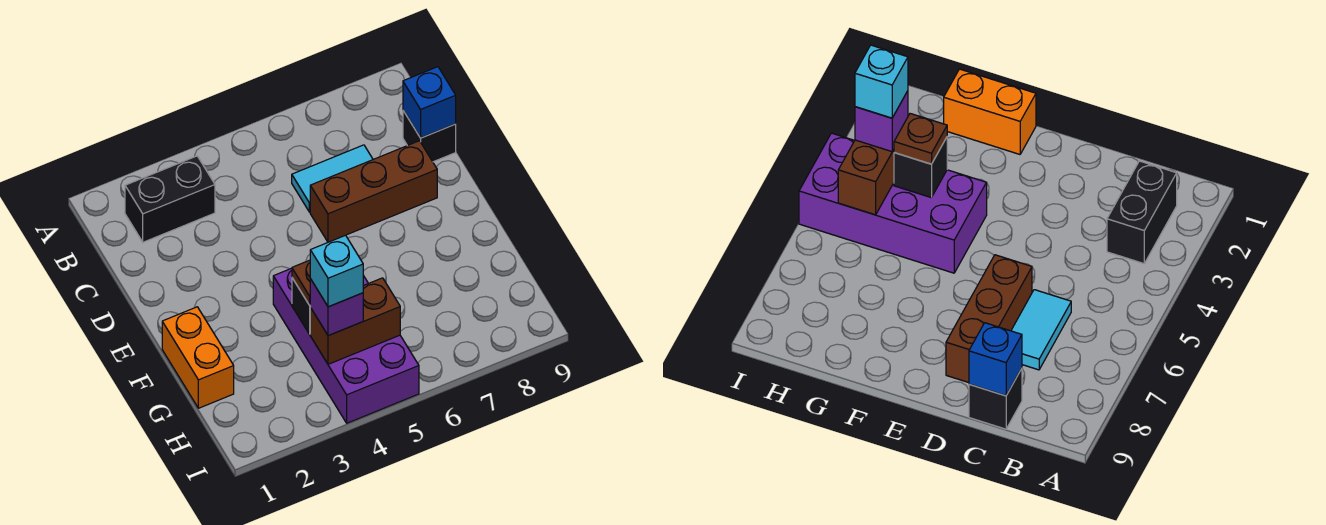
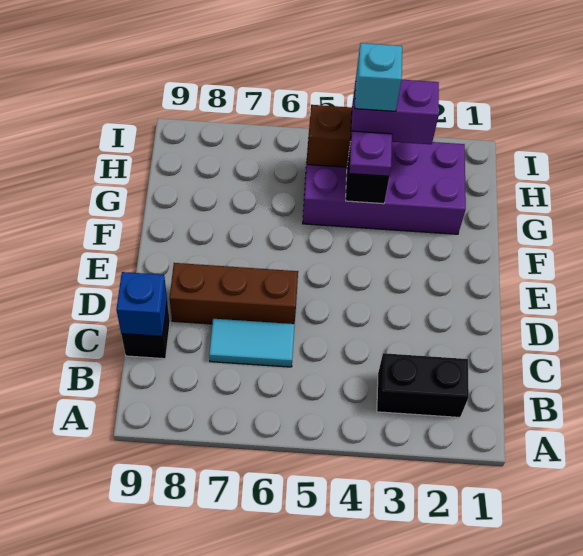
orange brick F1:G1 level 1 -> none
purple brick F4:I5 level 1 -> purple brick G2:H5 level 1
brown plate G4 level 3 -> purple plate G4 level 3
purple brick H4 level 3 -> purple brick H3:H4 level 3

